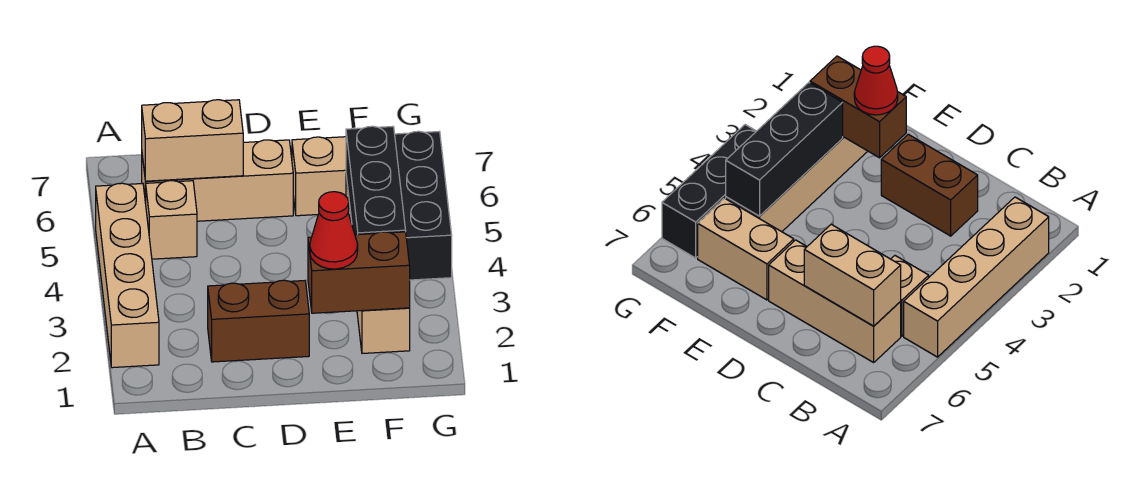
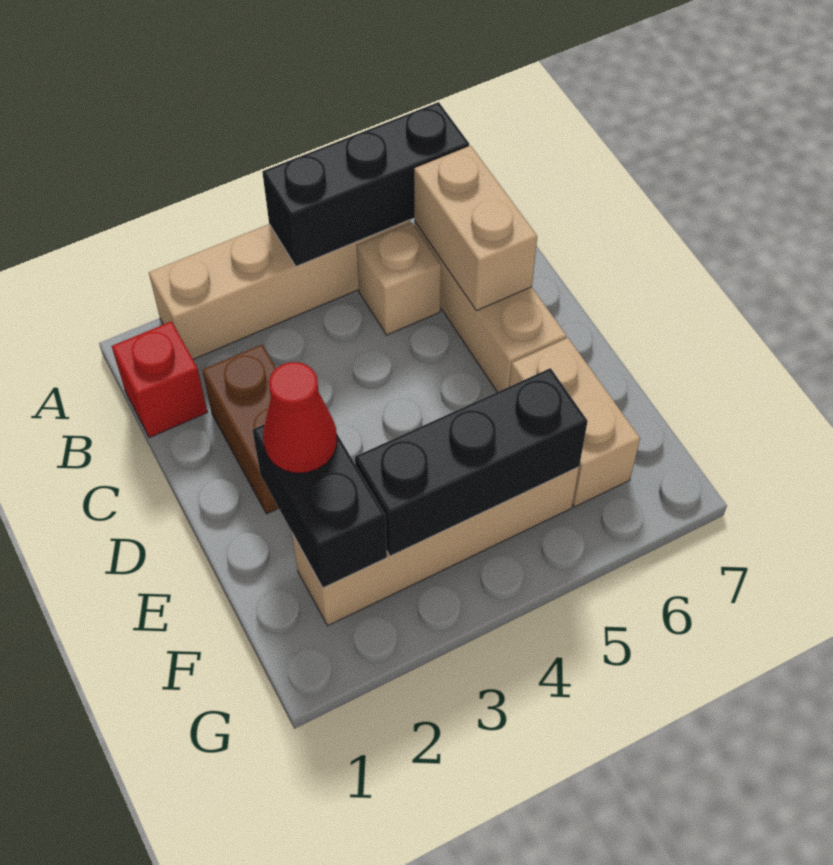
none -> red brick B1 level 1
brown brick E2:F2 level 2 -> black brick E2:F2 level 2
black brick G4:G6 level 1 -> black brick A4:A6 level 2

